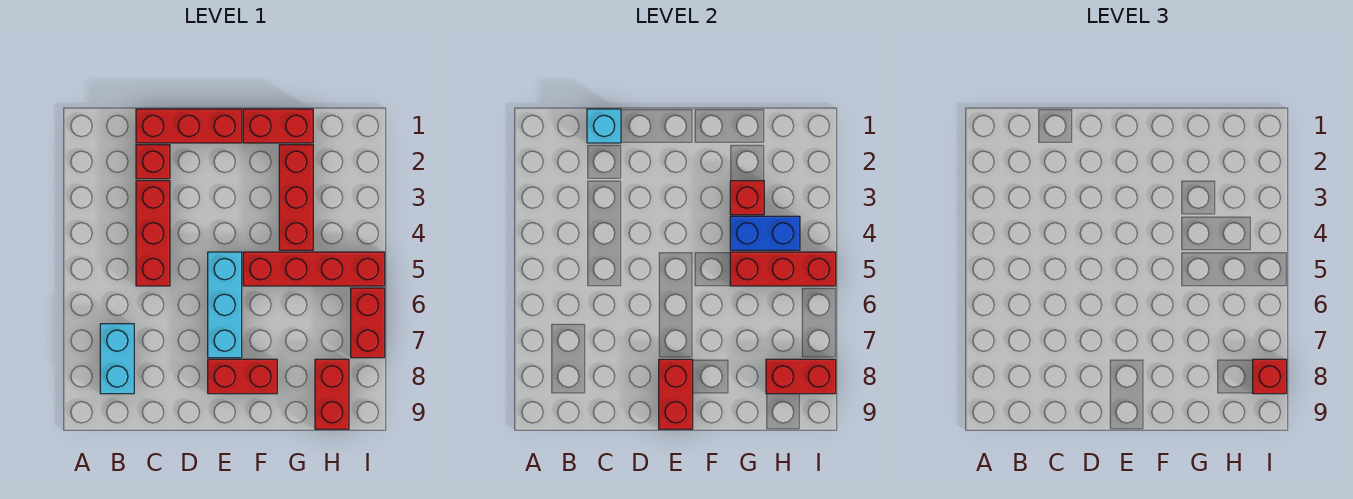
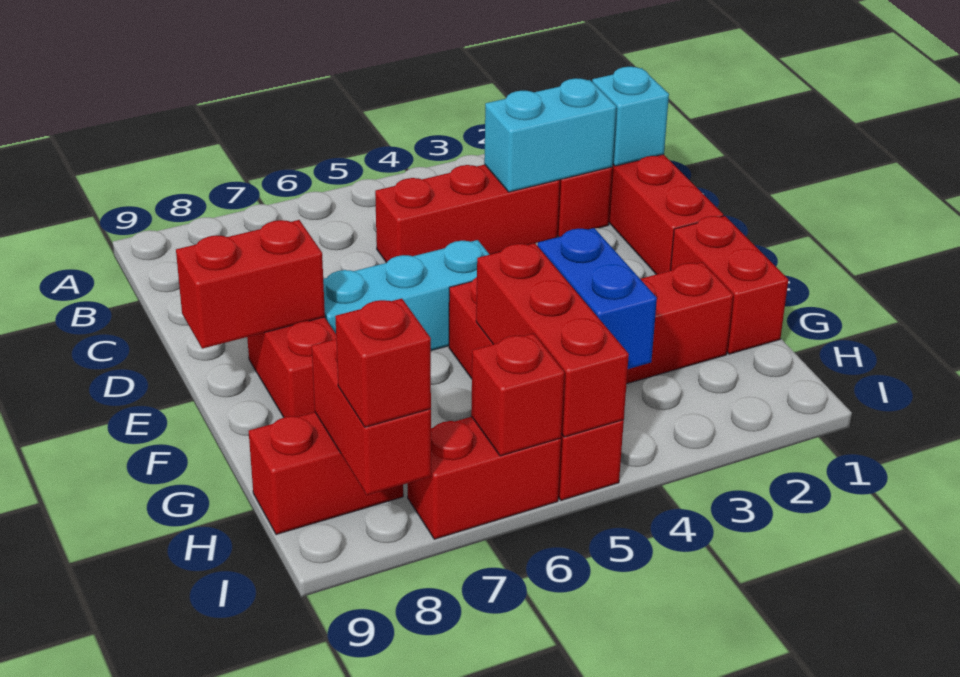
cyan brick B7:B8 level 1 -> cyan brick C2:C3 level 2
red brick G3 level 2 -> red brick I6 level 2

